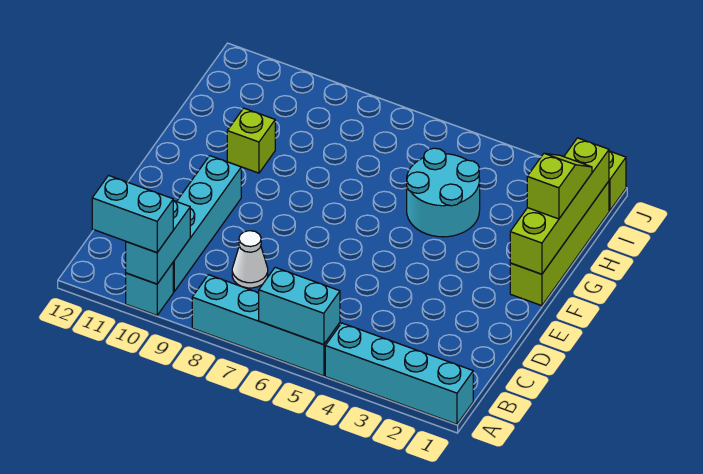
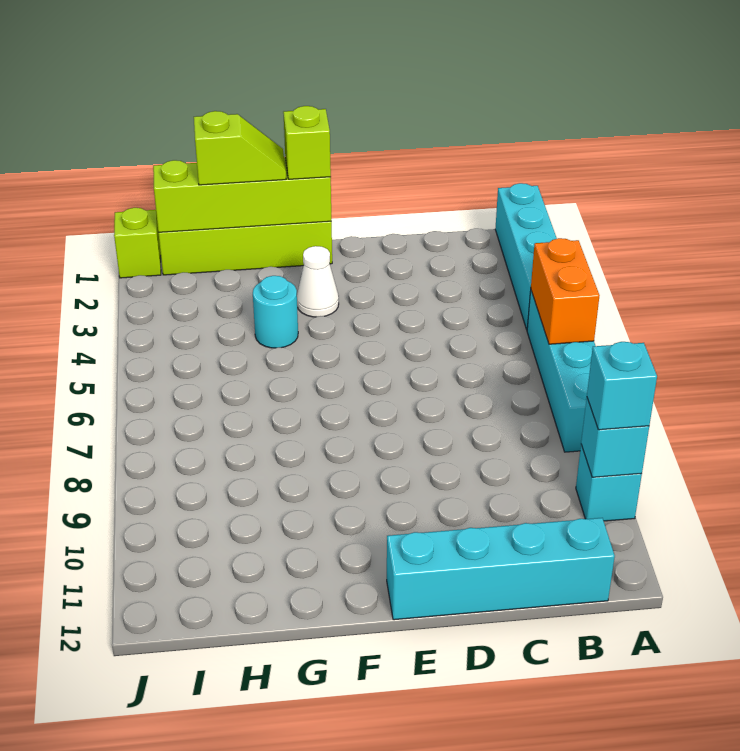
cyan brick A5:A6 level 2 -> orange brick A5:A6 level 2
cyan brick A10:B10 level 2 -> cyan brick A10 level 2
cyan brick A10:A11 level 3 -> cyan brick A10 level 3
cyan brick B10:E10 level 1 -> cyan brick B12:E12 level 1
white cone C8 level 1 -> white cone F3 level 1
lime slope G1:H1 level 3 top G -> lime slope G1:H1 level 3 top H
cyan round brick G4:H5 level 1 -> cyan round brick G4 level 1
lime brick G10 level 1 -> lime brick F1 level 3

